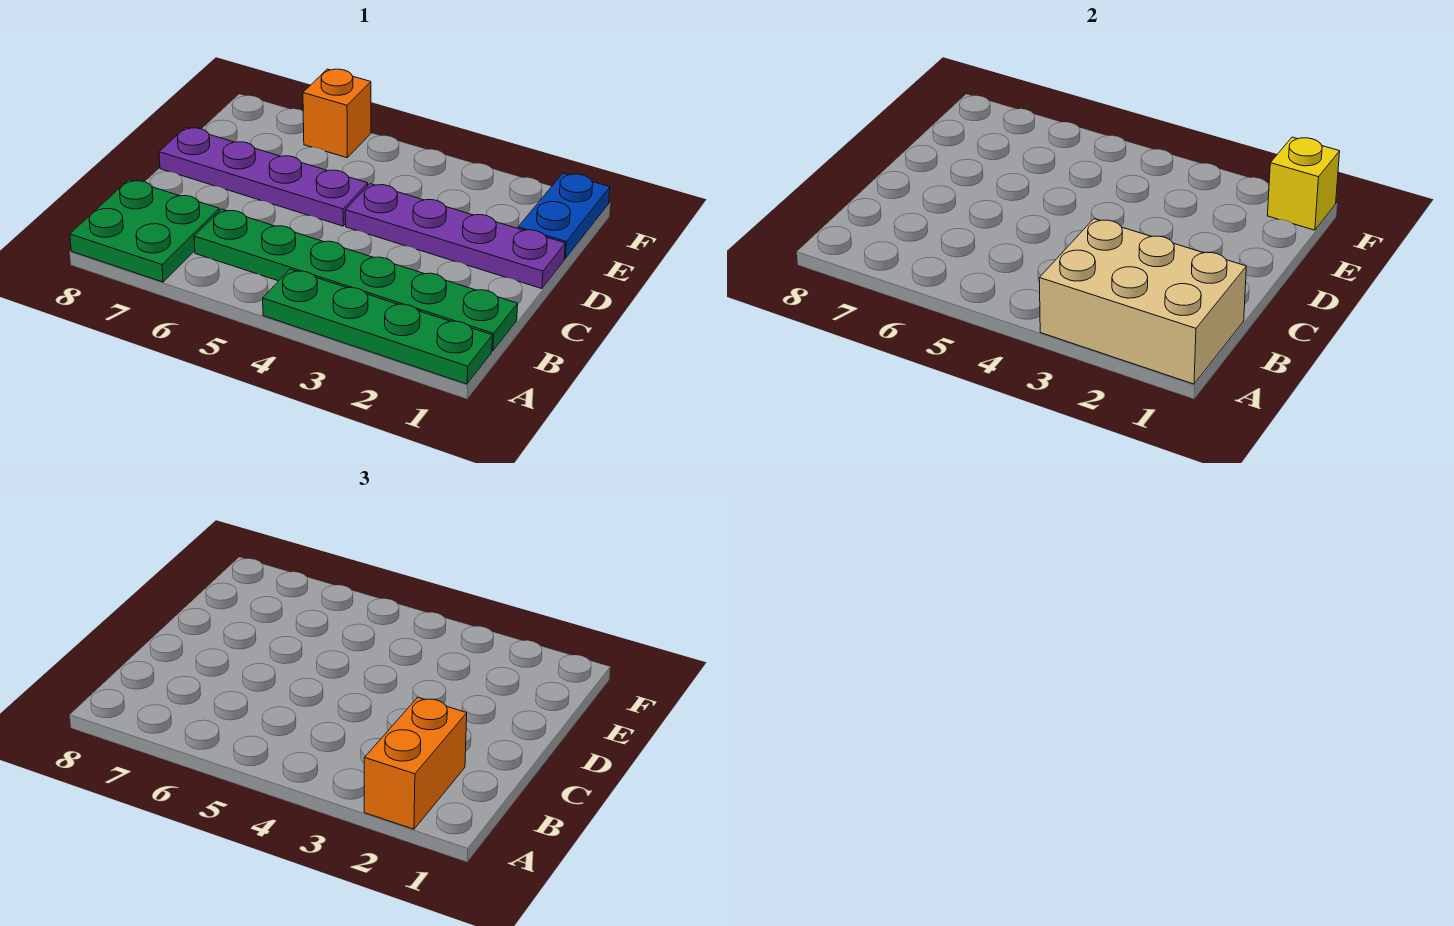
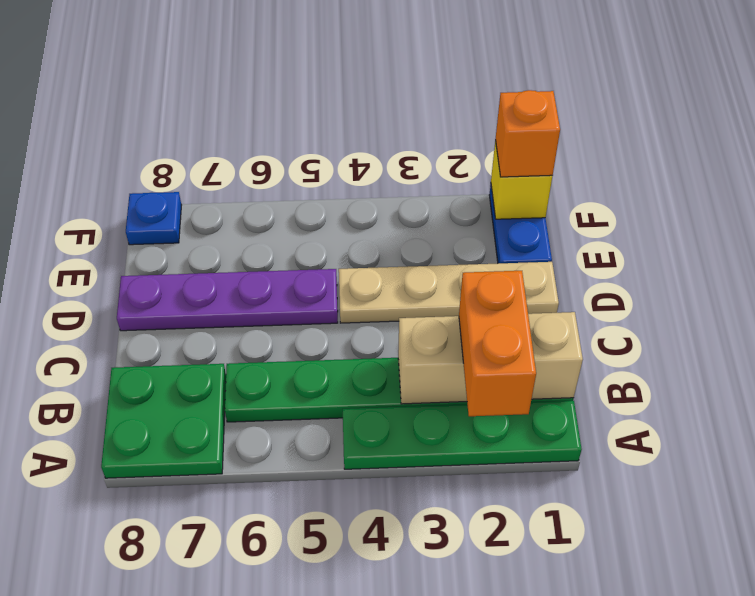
tan brick A1:B3 level 2 -> tan brick B1:B3 level 2
purple plate D1:D4 level 1 -> tan plate D1:D4 level 1
orange brick F6 level 1 -> orange brick F1 level 3
none -> blue plate F8 level 1

